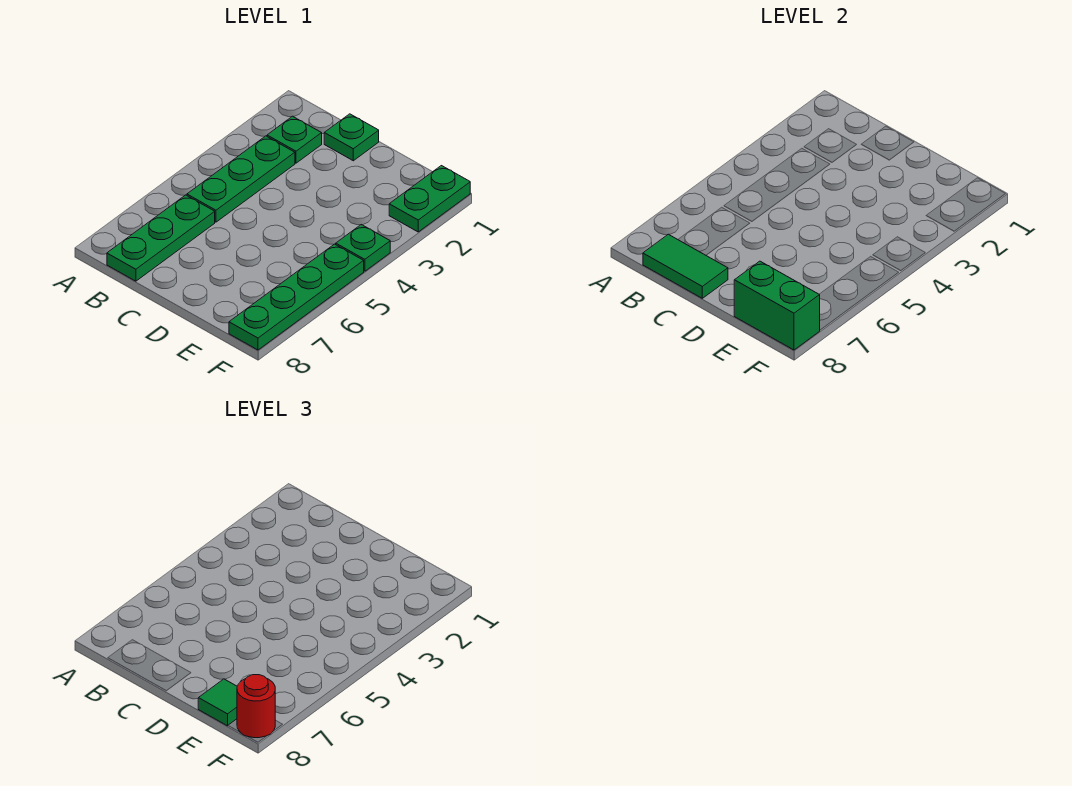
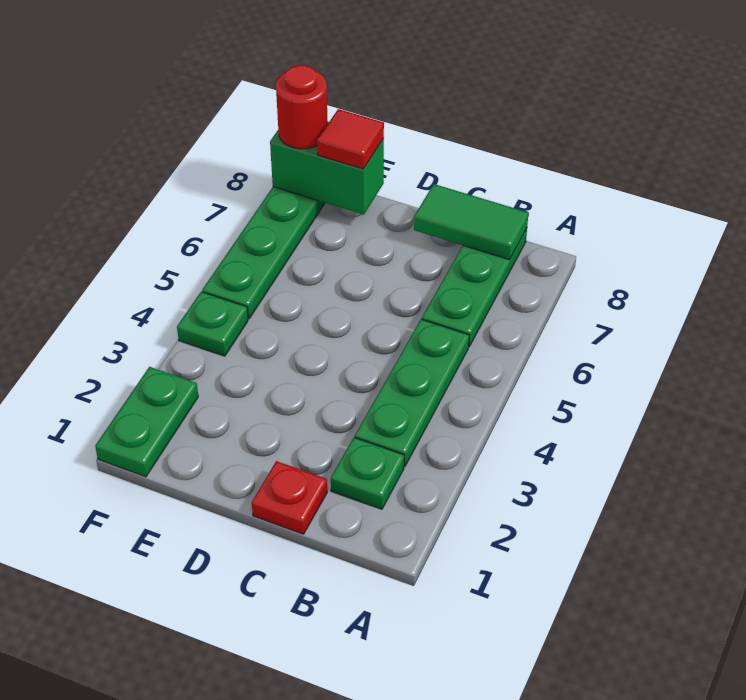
green plate C1 level 1 -> red plate C1 level 1
green tile E8 level 3 -> red tile E8 level 3

